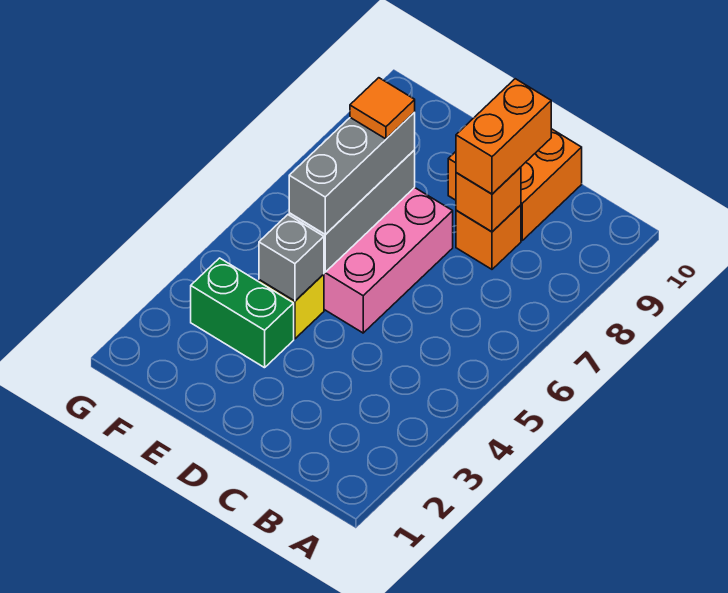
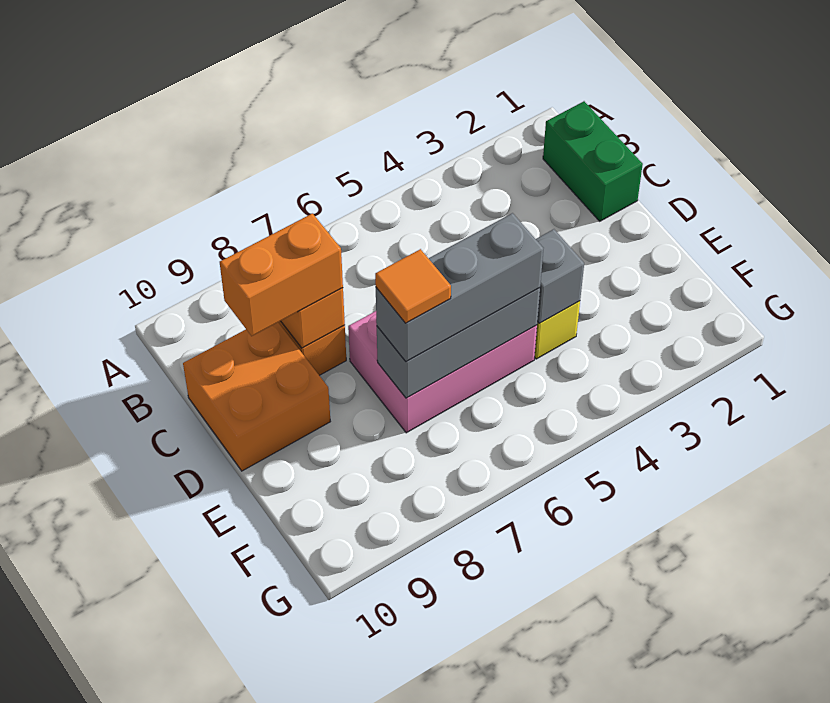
green brick E3:F3 level 1 -> green brick B1:C1 level 1

